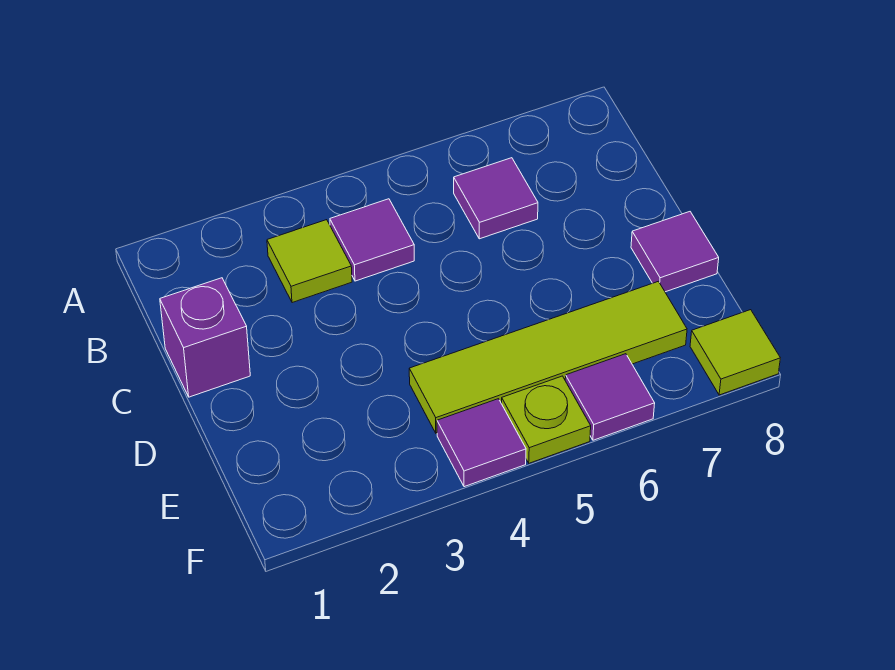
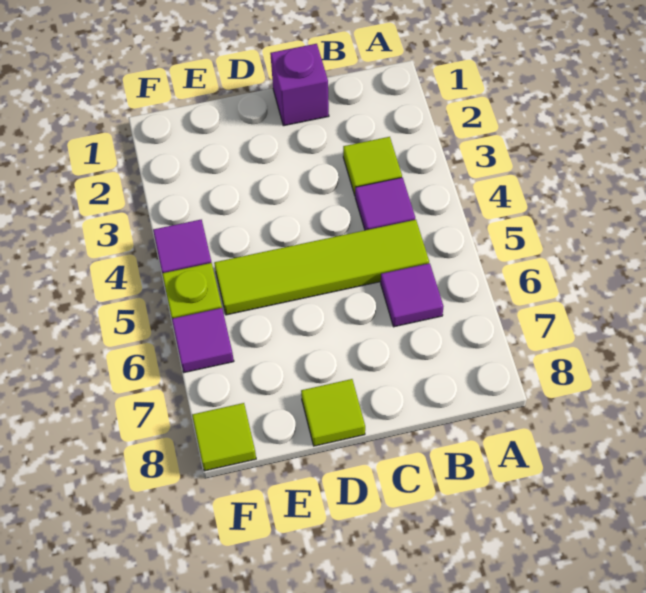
purple tile D8 level 1 -> lime tile D8 level 1
lime tile E4:E7 level 1 -> lime tile B5:E5 level 1

